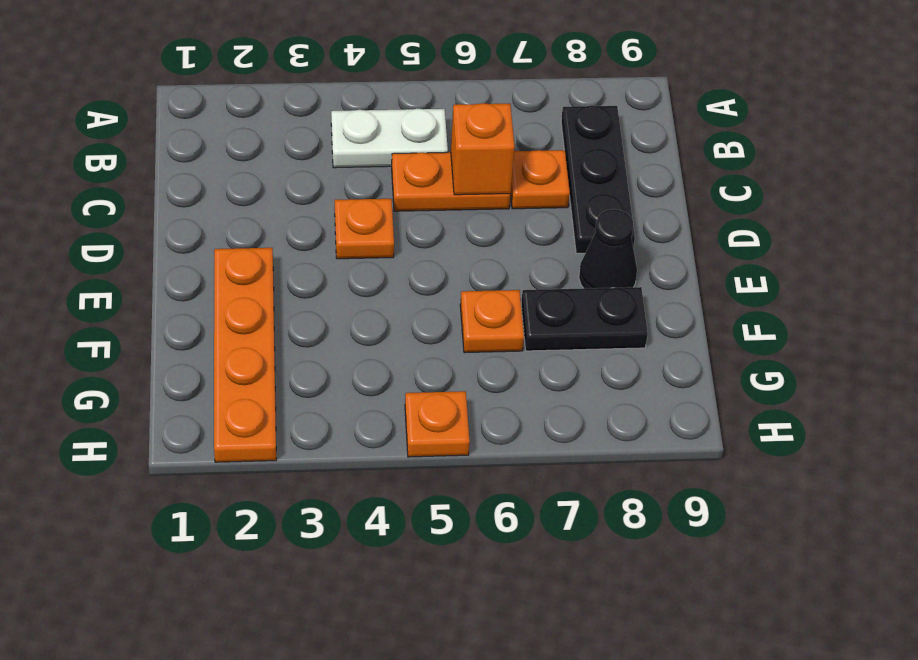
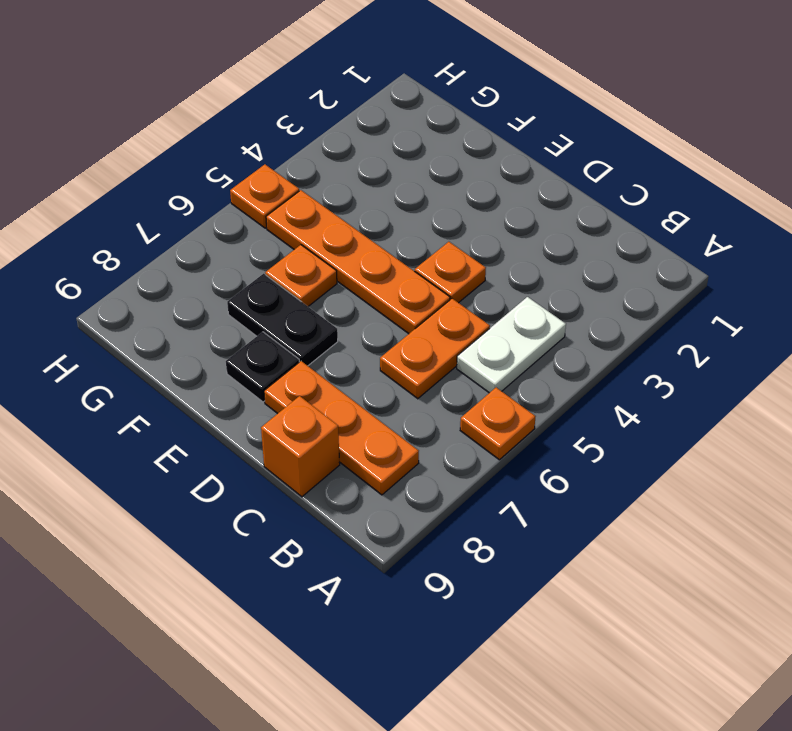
black plate B8:D8 level 1 -> orange plate B8:D8 level 1
orange brick C6 level 2 -> orange brick C9 level 1
orange plate C7 level 1 -> orange plate A6 level 1
orange plate E2:H2 level 1 -> orange plate D5:G5 level 1
black cone E8 level 1 -> black plate E8 level 1
black plate F7:F8 level 1 -> black plate E7:F7 level 1

